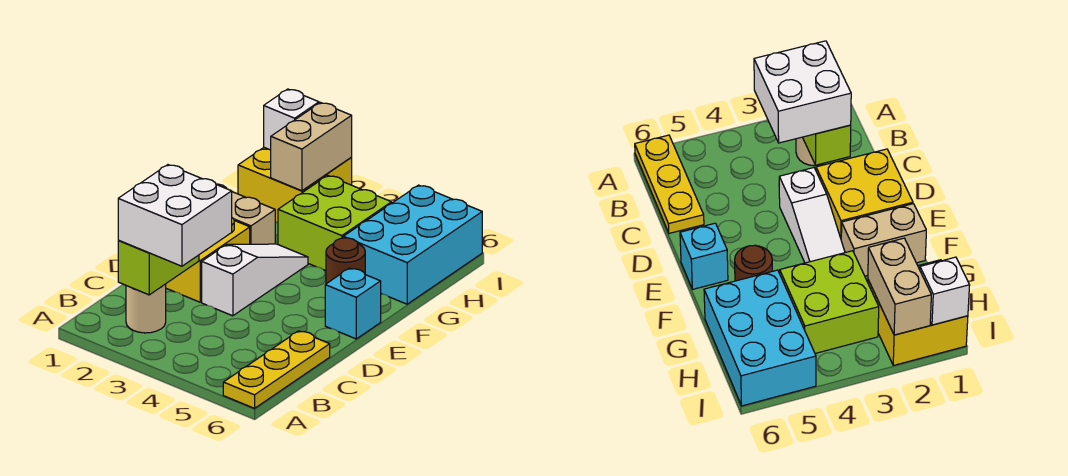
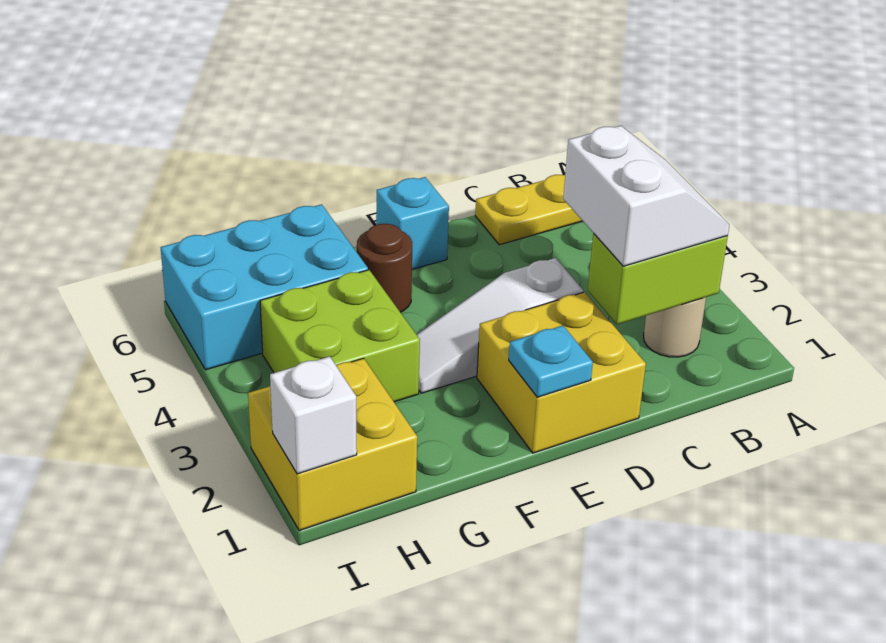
white brick B2:C3 level 3 -> white slope B2:C3 level 3 top C
none -> cyan plate E1 level 2
tan brick F1:F2 level 1 -> none
tan brick H2:I2 level 2 -> none

